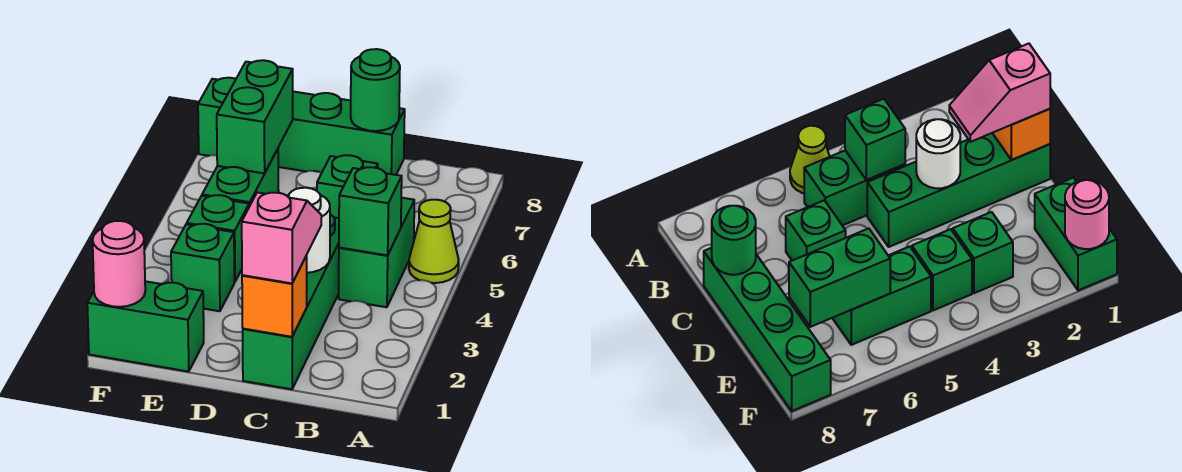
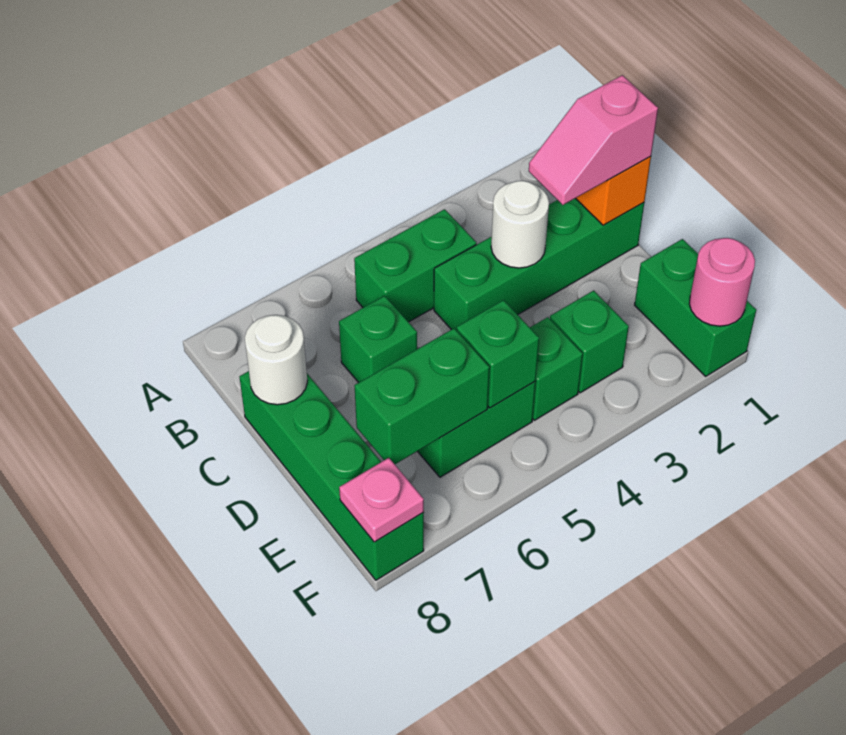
lime cone A5 level 1 -> none
green brick B4 level 2 -> green brick E5 level 2
green round brick C8 level 2 -> white round brick C8 level 2
none -> pink plate F8 level 2

